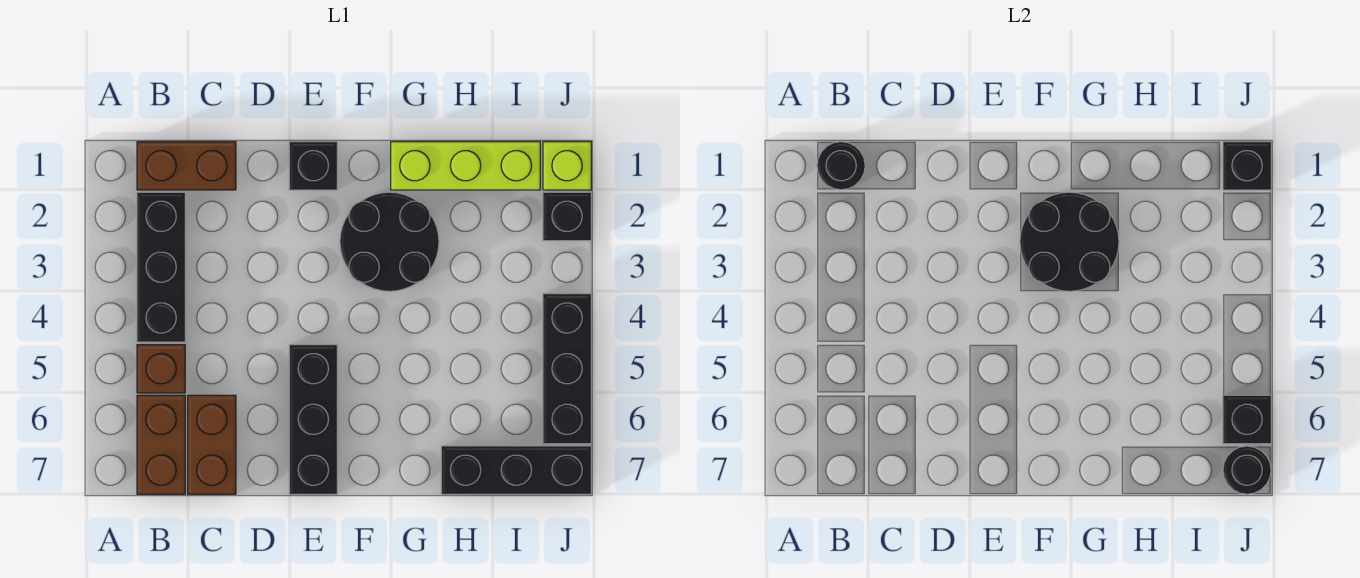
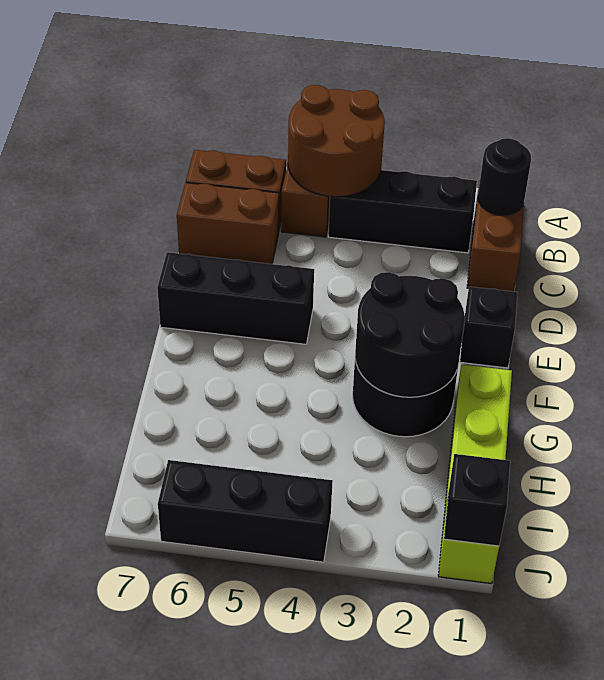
none -> brown round brick A4:B5 level 2
black brick H7:J7 level 1 -> none
black brick J2 level 1 -> none
black brick J6 level 2 -> none
black round brick J7 level 2 -> none

